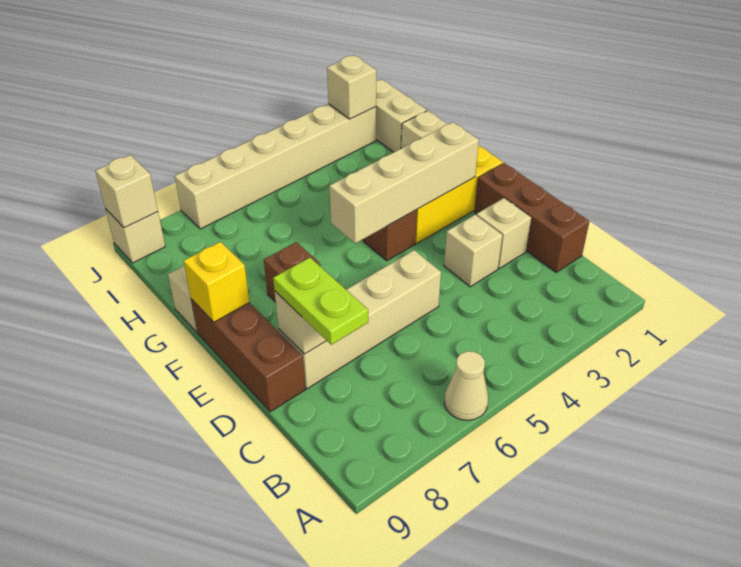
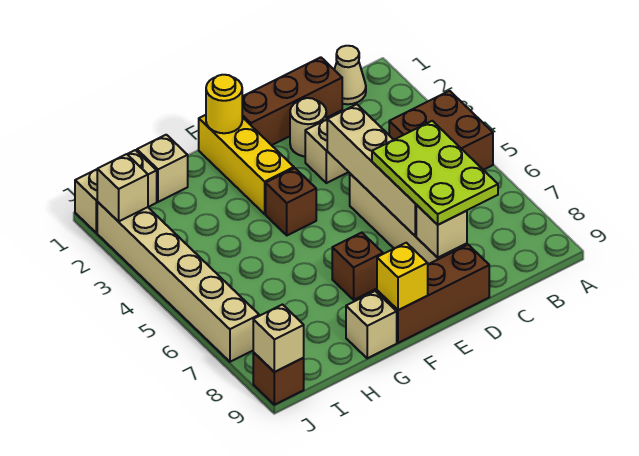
none -> brown brick A4:B5 level 1
tan cone A6 level 1 -> tan cone B1 level 1
lime plate C8:D8 level 3 -> lime plate C6:D8 level 3
tan brick D2 level 1 -> tan round brick D2 level 1
none -> yellow round brick F1 level 2
tan brick F2:F5 level 2 -> tan brick D4:D7 level 2
tan brick J9 level 1 -> brown brick J9 level 1

